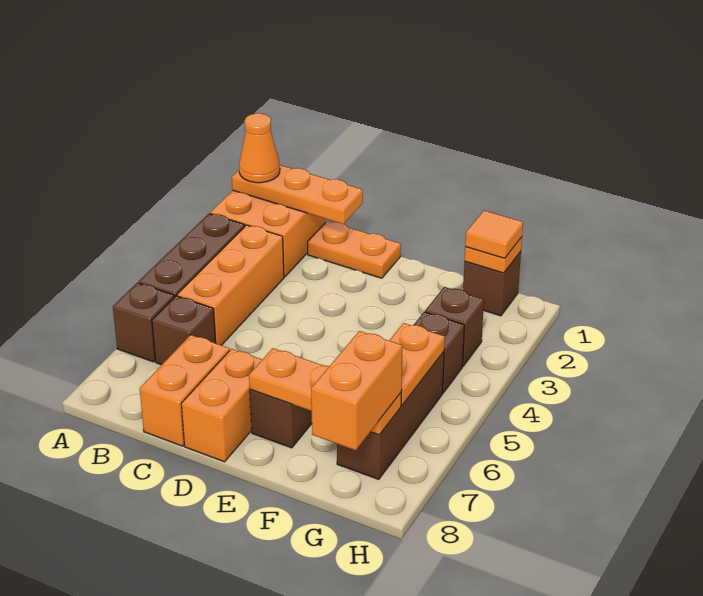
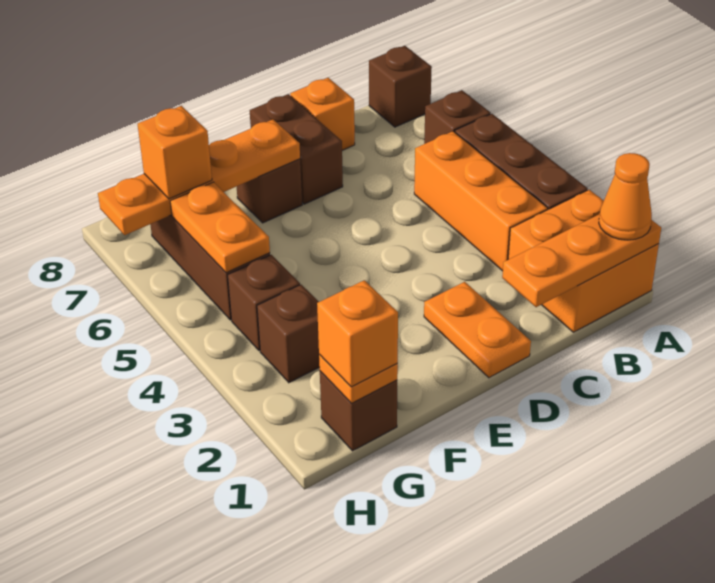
brown brick B6 level 1 -> brown brick A8 level 1
orange plate C1:D1 level 1 -> orange plate D1:D2 level 1
orange brick C7:C8 level 1 -> orange brick C8 level 1
orange brick D7:D8 level 1 -> brown brick D7:D8 level 1
orange plate E7:G7 level 2 -> orange plate E7:H7 level 2
orange tile G1 level 3 -> orange brick G1 level 3
orange brick G7:G8 level 3 -> orange brick G7 level 3

